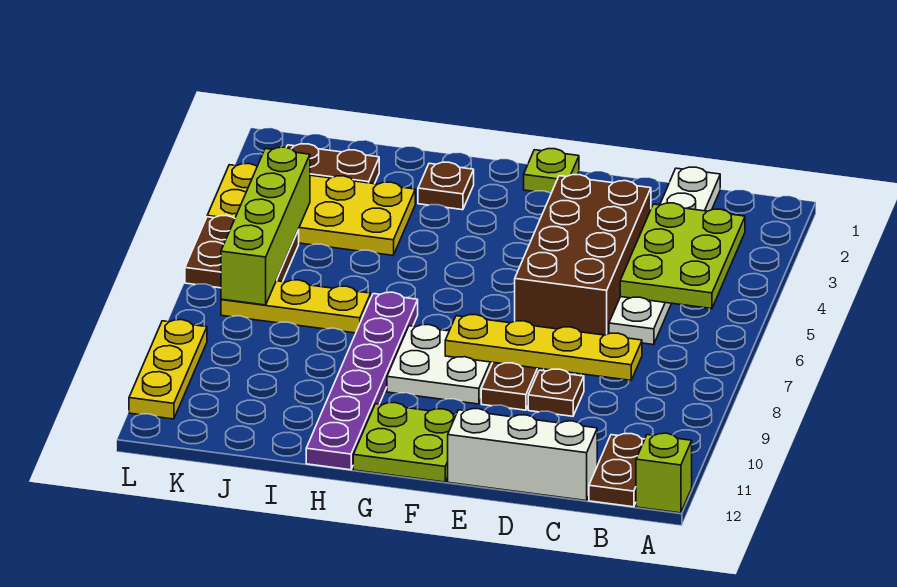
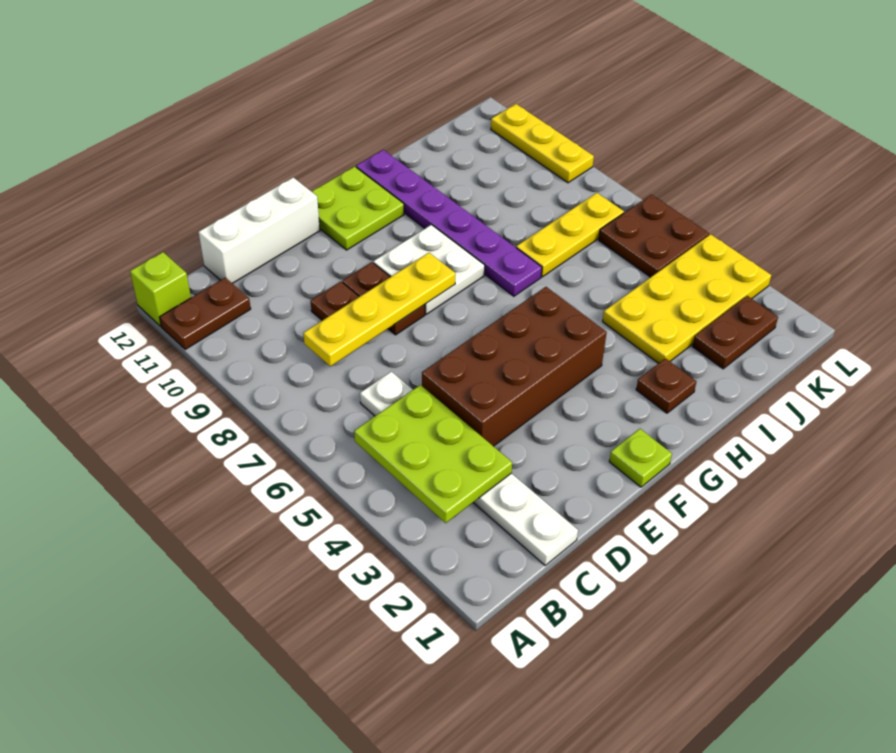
brown plate B11:B12 level 1 -> brown plate A11:B11 level 1
brown brick D3:E6 level 1 -> brown brick D4:G5 level 1
lime brick K4:K7 level 2 -> none

